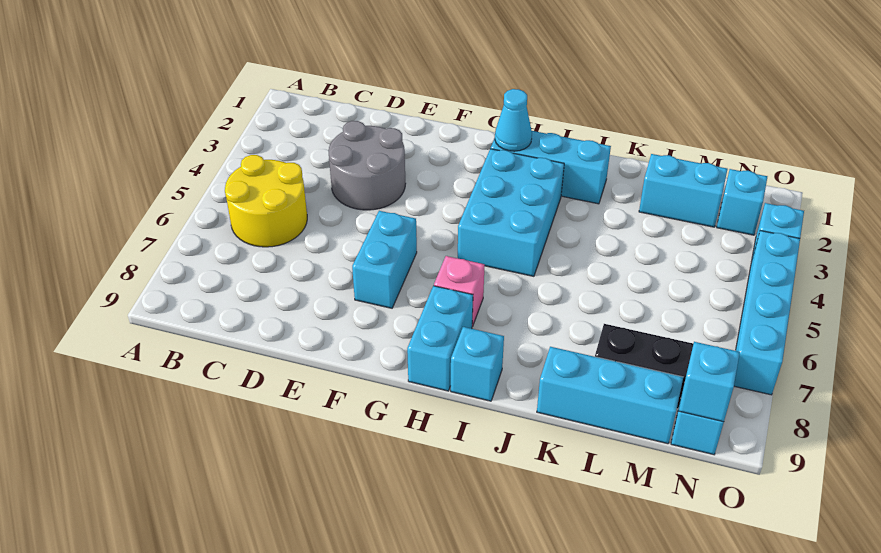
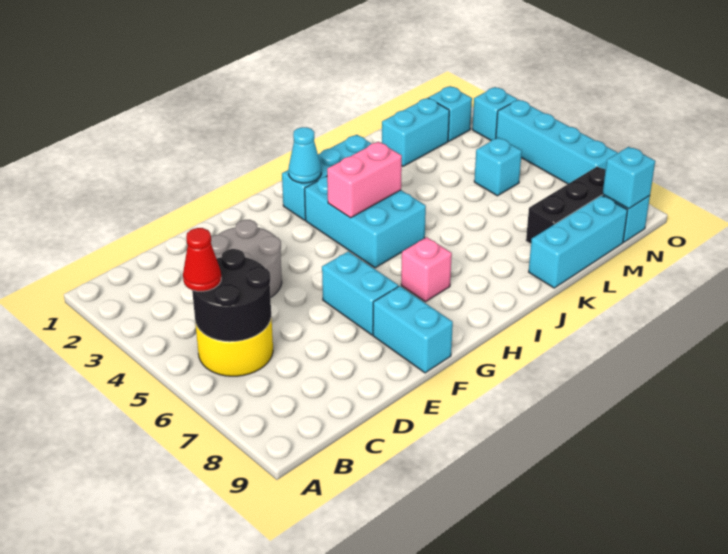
none -> black round brick B5:C6 level 2
none -> red cone B5 level 3
none -> pink brick H4:I4 level 2
cyan brick H8:H9 level 1 -> cyan brick F8:F9 level 1
cyan brick I9 level 1 -> cyan brick M5 level 1

